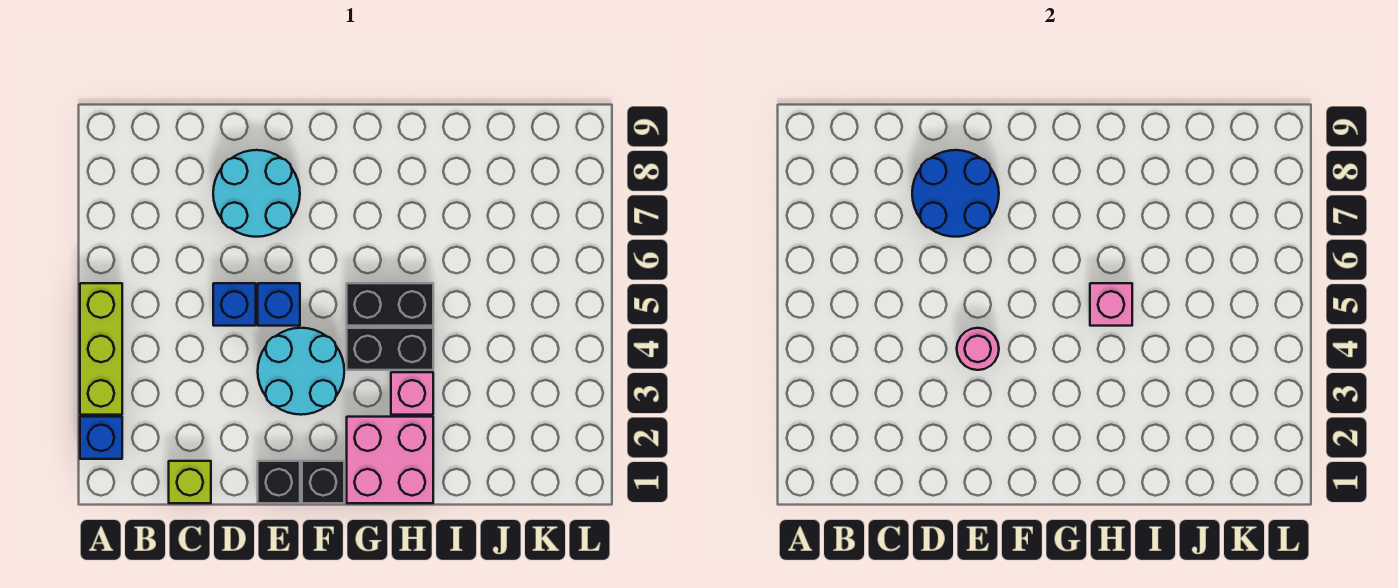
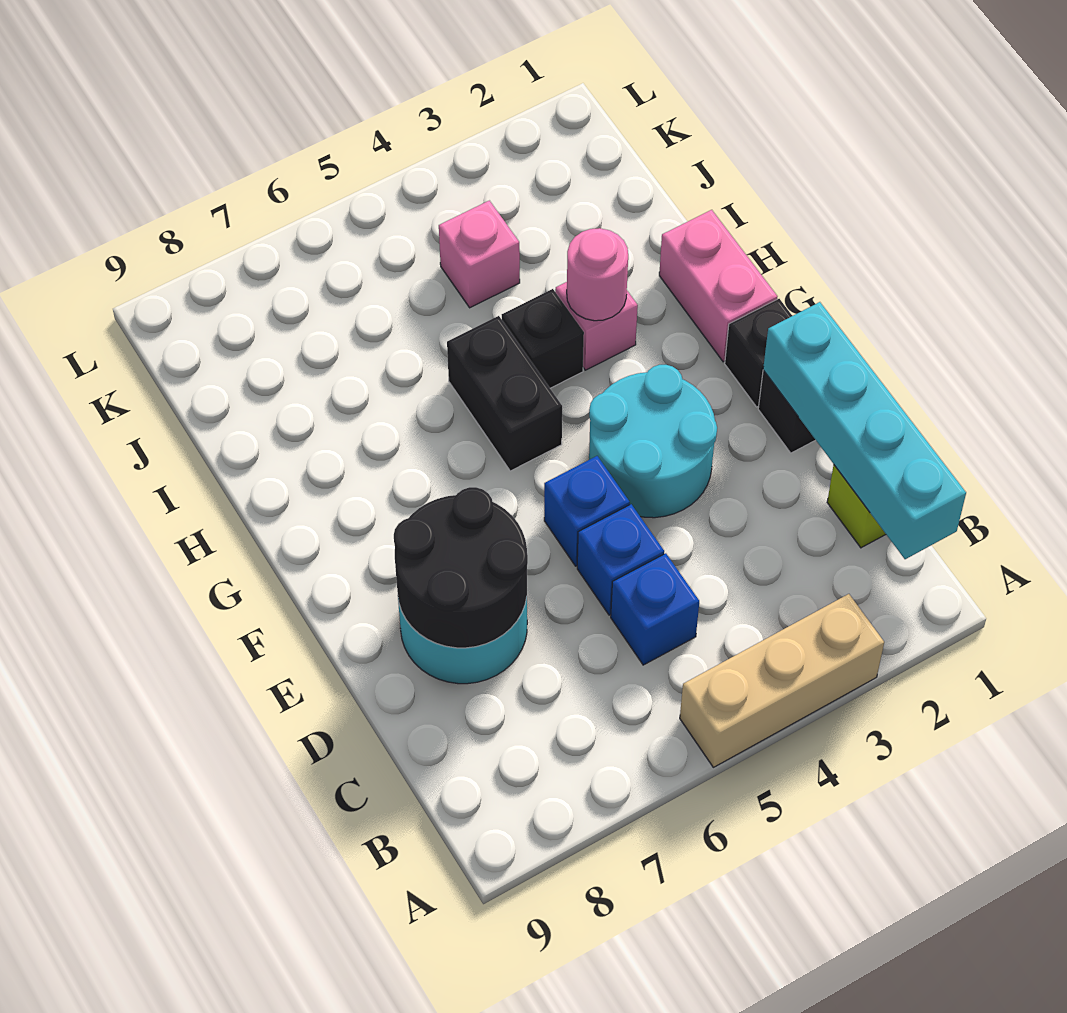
blue brick A2 level 1 -> blue brick C5 level 1
lime brick A3:A5 level 1 -> tan brick A3:A5 level 1
none -> cyan brick B1:E1 level 2
blue round brick D7:E8 level 2 -> black round brick D7:E8 level 2
pink round brick E4 level 2 -> pink round brick H3 level 2
pink brick G1:H2 level 1 -> pink brick G1:H1 level 1
black brick G4:H4 level 1 -> black brick H4 level 1
pink brick H5 level 2 -> pink brick J4 level 1

